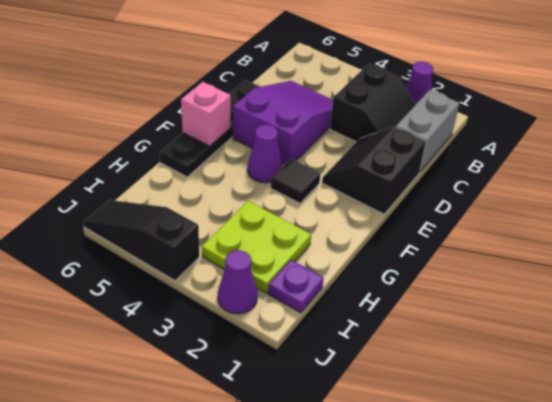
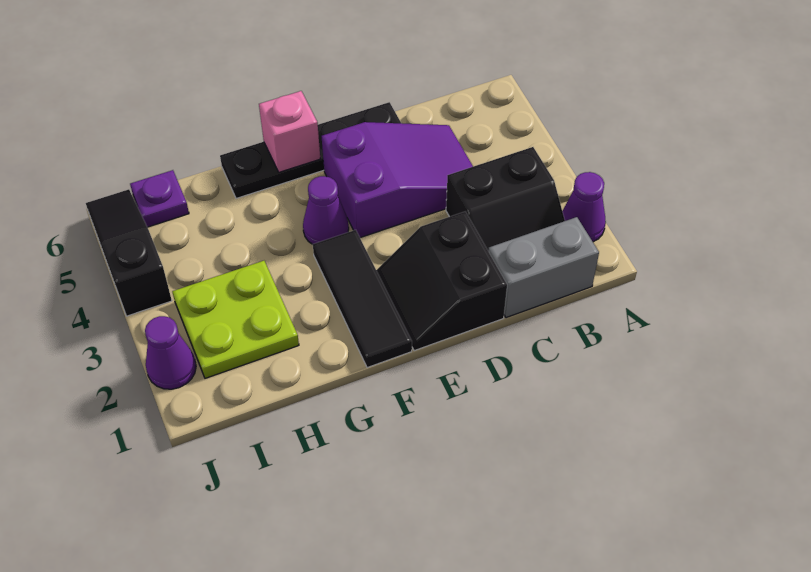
black slope D1:E2 level 1 top 1 -> black slope D1:E2 level 1 top D
black tile F3 level 1 -> black tile F1:F3 level 1
purple plate I1 level 1 -> purple plate I6 level 1

